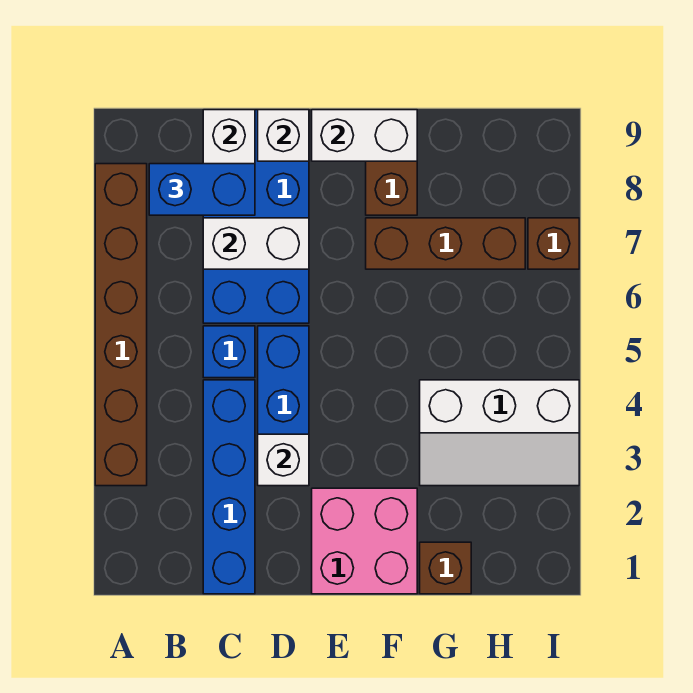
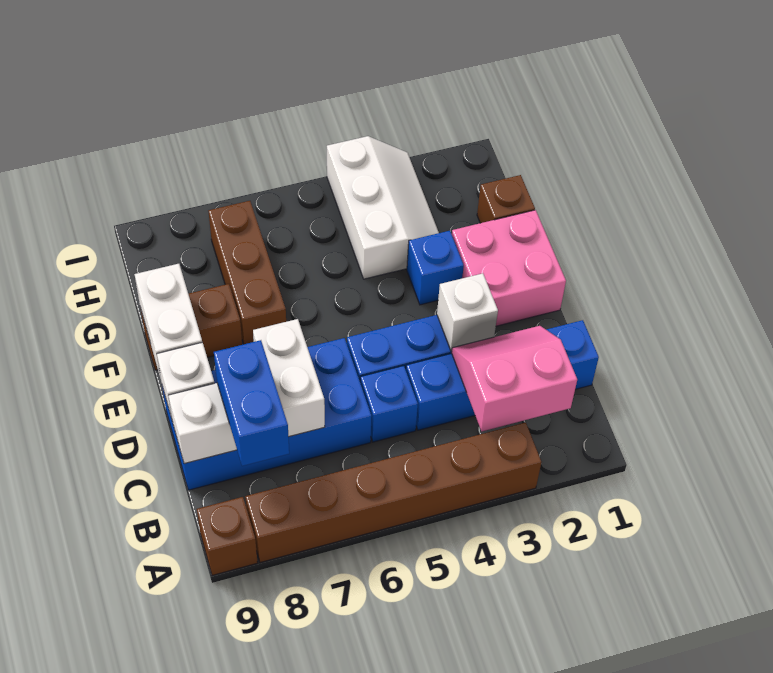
none -> pink slope B2:C3 level 2 top B
none -> blue brick F3 level 1
brown brick I7 level 1 -> brown brick A9 level 1

